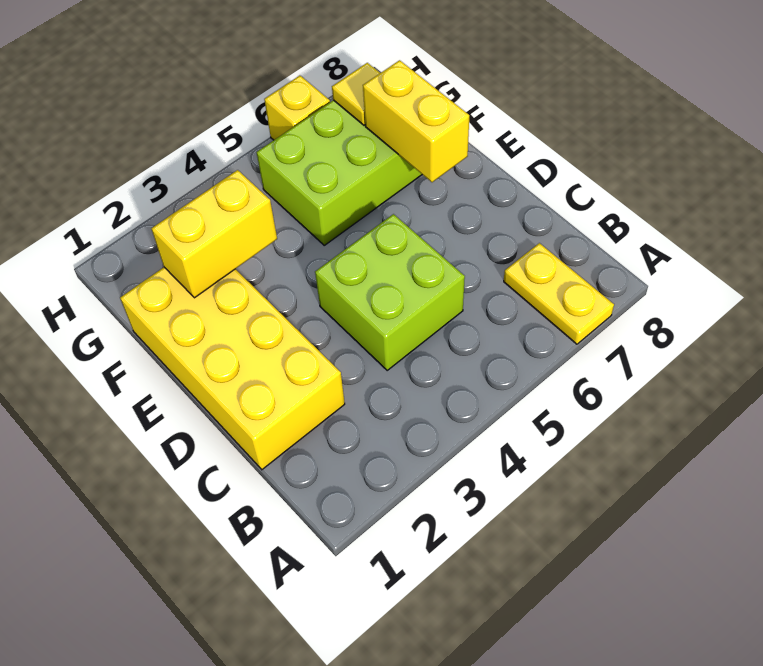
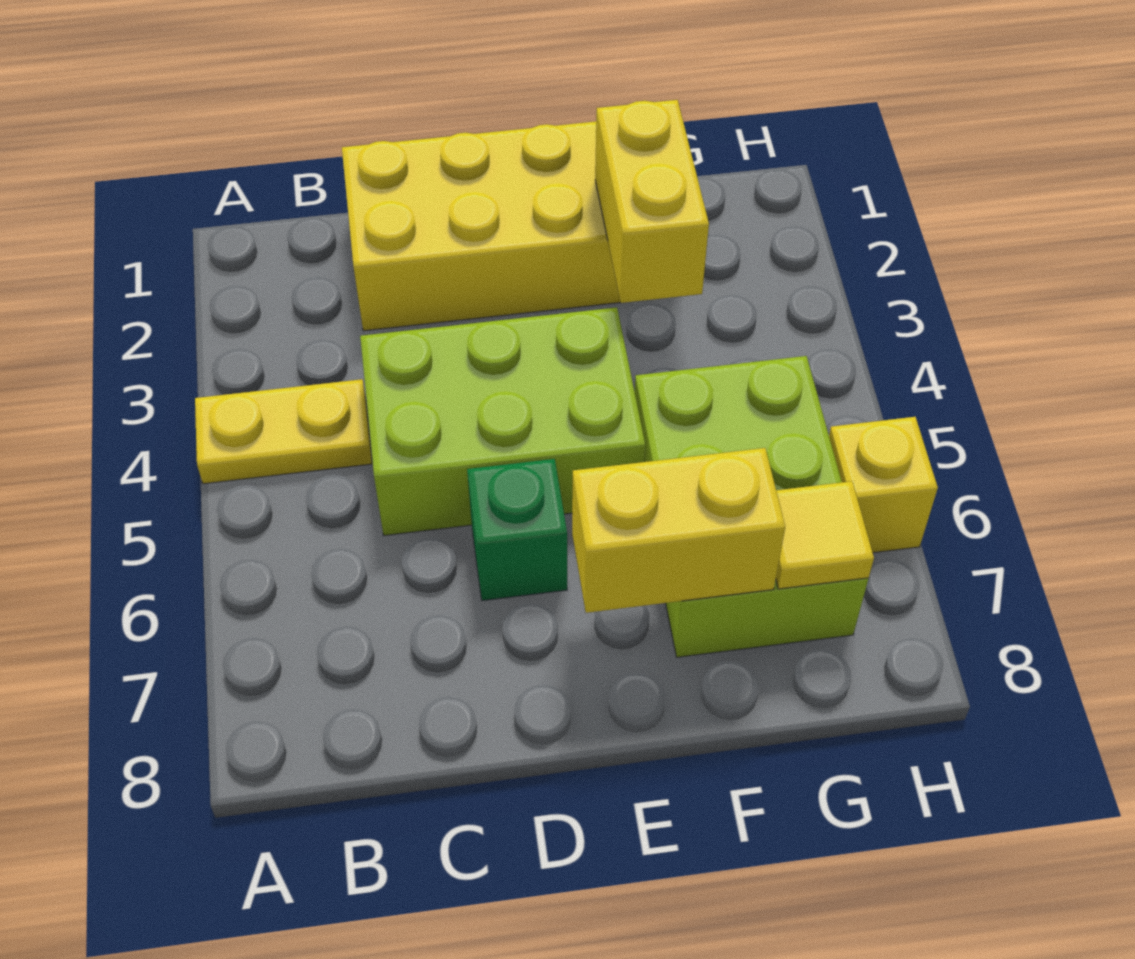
yellow plate A7:B7 level 1 -> yellow plate A4:B4 level 1
lime brick C4:D5 level 1 -> lime brick C4:E5 level 1
none -> green brick D6 level 1

